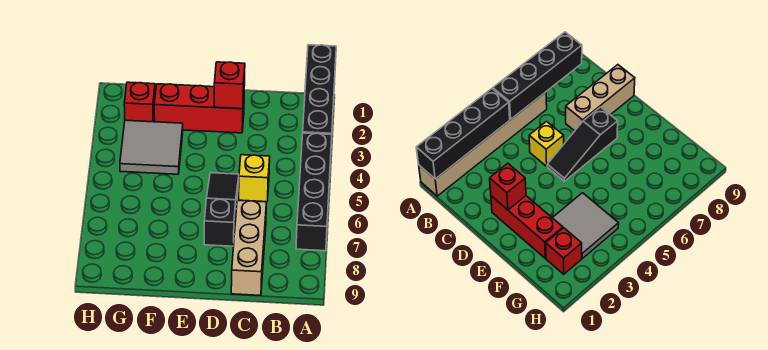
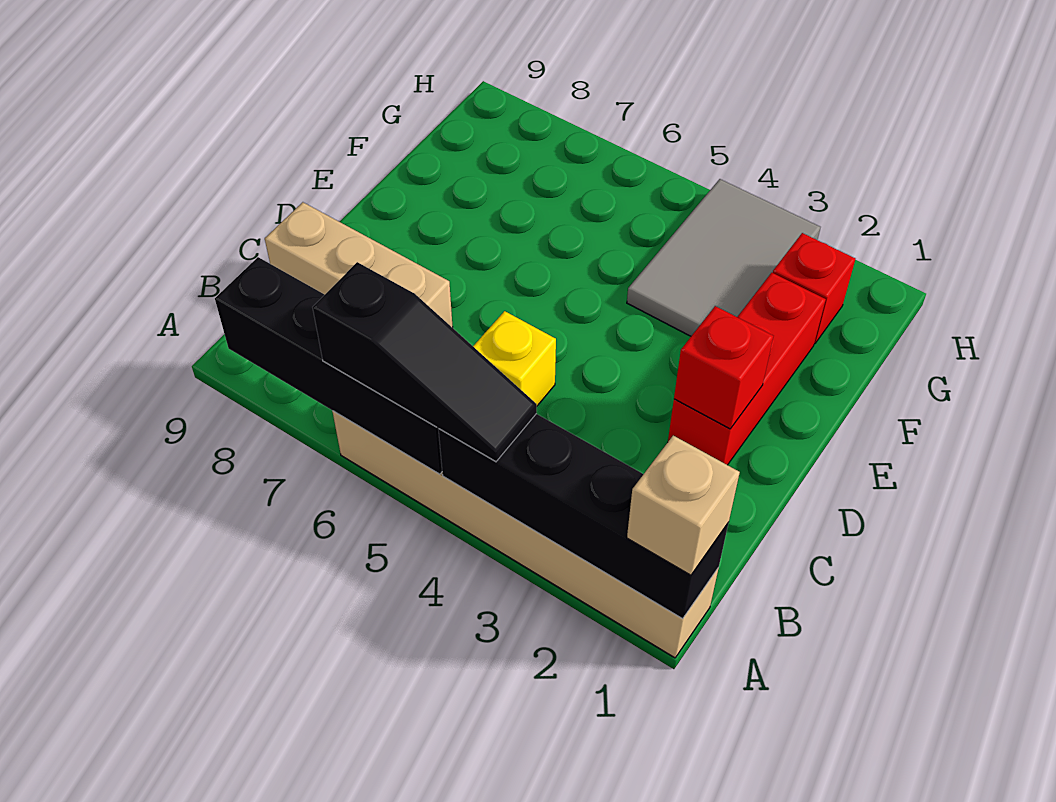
none -> tan brick A1 level 3
black slope D5:D7 level 1 top 7 -> black slope A4:A6 level 3 top 6
grey tile F3:G4 level 1 -> grey tile F3:H4 level 1

